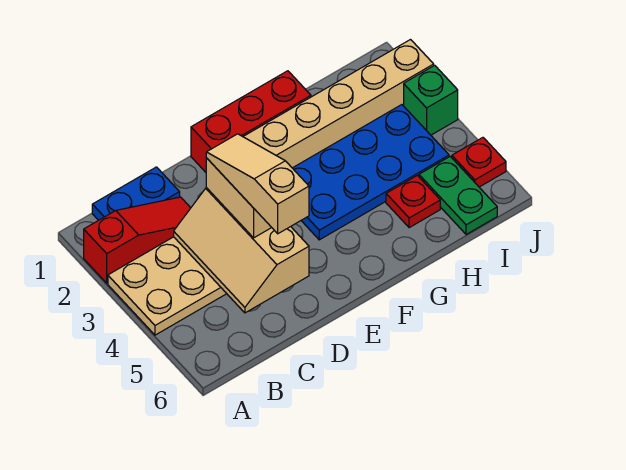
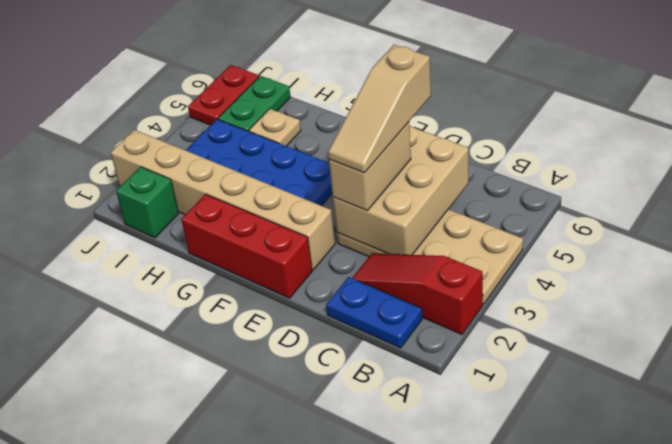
tan slope C3:D5 level 2 top D -> tan brick C3:D5 level 2
red plate H5 level 1 -> tan plate H5 level 1
green brick J3 level 1 -> green brick I1 level 1
red plate J5 level 1 -> red plate J5:J6 level 1

